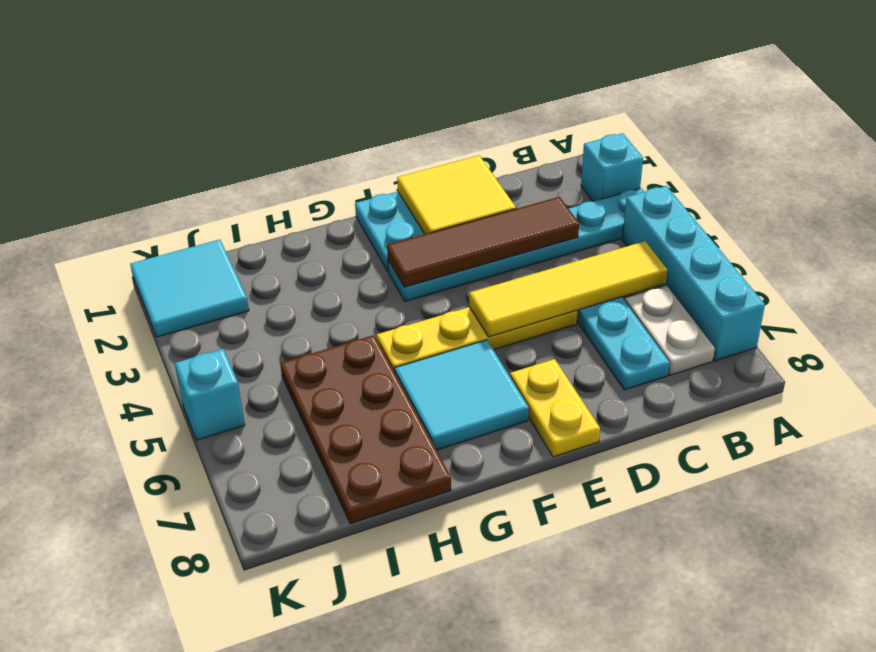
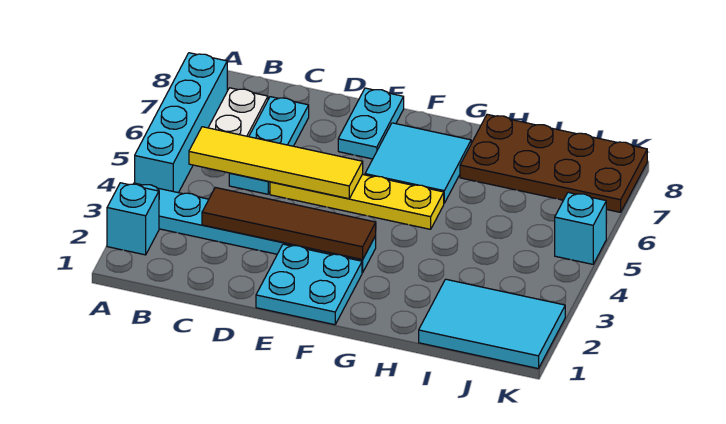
yellow tile D1:E2 level 2 -> none
yellow plate E7:E8 level 1 -> cyan plate E7:E8 level 1
brown plate H5:I8 level 1 -> brown plate H7:K8 level 1
cyan tile J1:K2 level 1 -> cyan tile I1:K2 level 1

